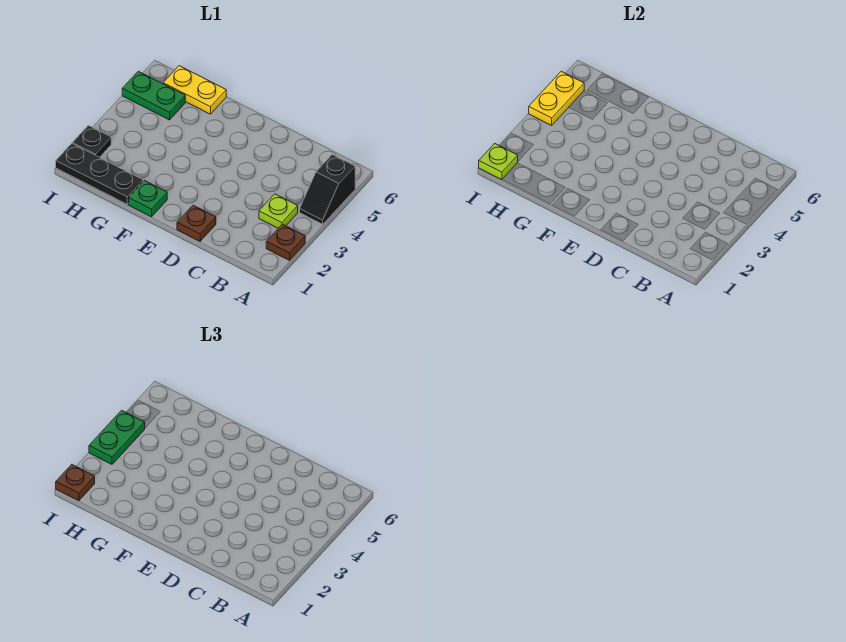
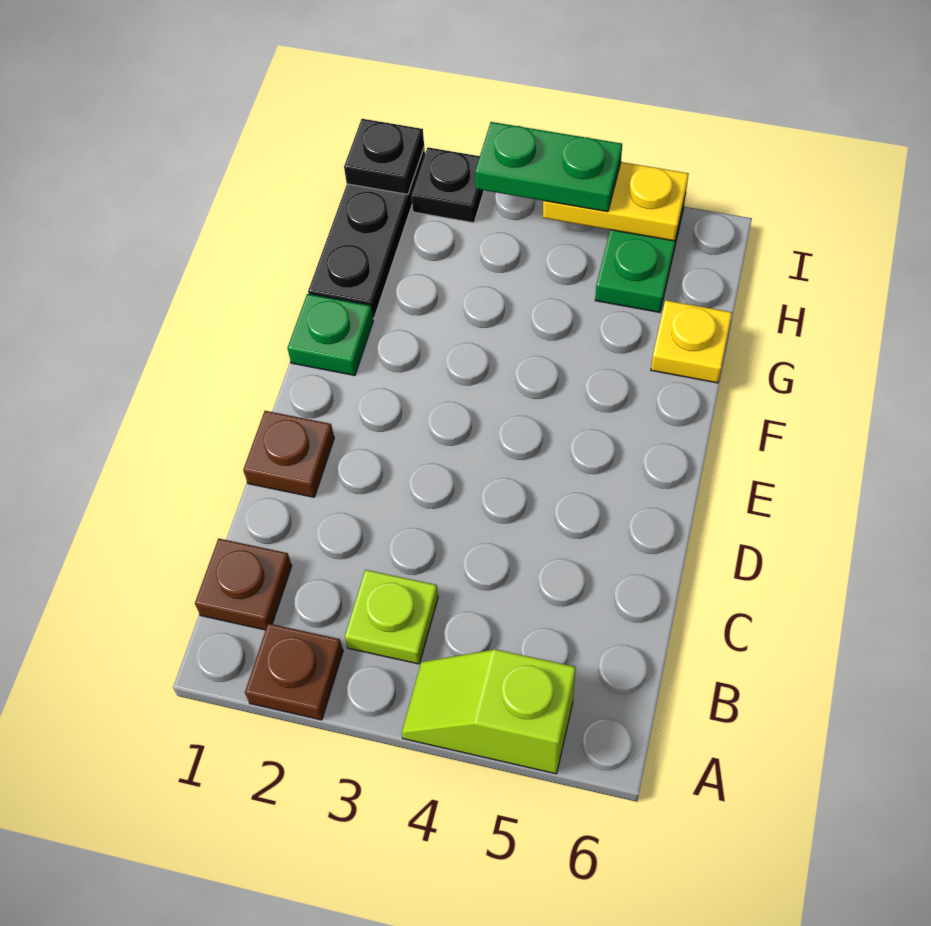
black slope A4:A5 level 1 top 5 -> lime slope A4:A5 level 1 top 5
yellow plate G6:H6 level 1 -> yellow plate G6 level 1
lime plate I1 level 2 -> black plate I1 level 2
brown plate I1 level 3 -> brown plate B1 level 1

